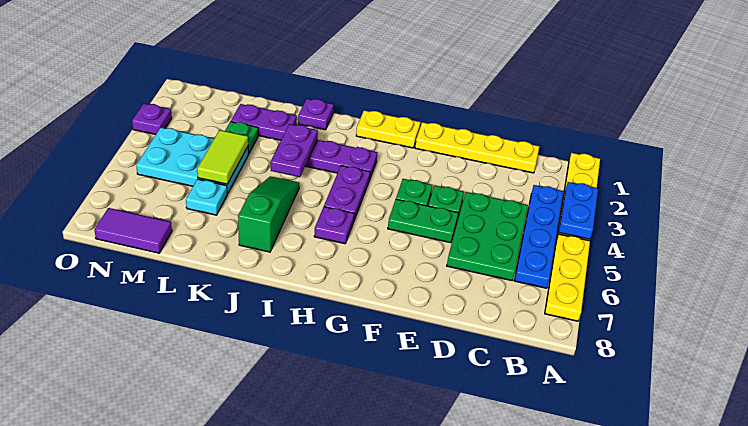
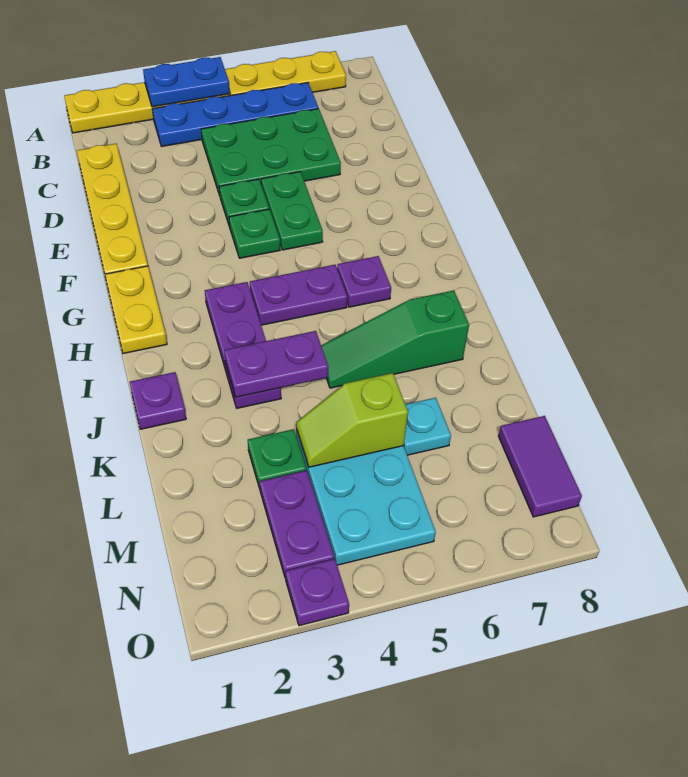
purple plate K2:L2 level 1 -> purple plate M3:N3 level 1
lime tile L4:L5 level 2 -> lime slope L4:L5 level 2 top 5

